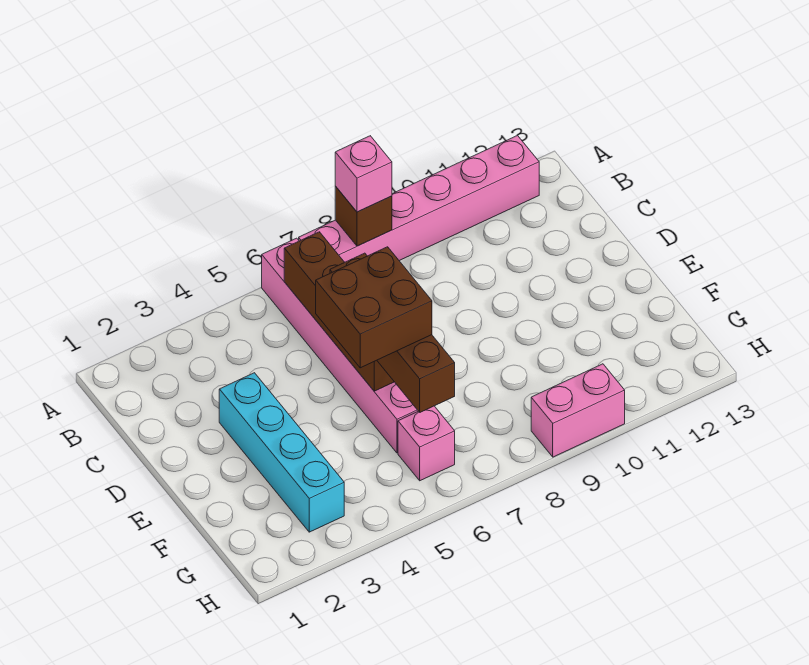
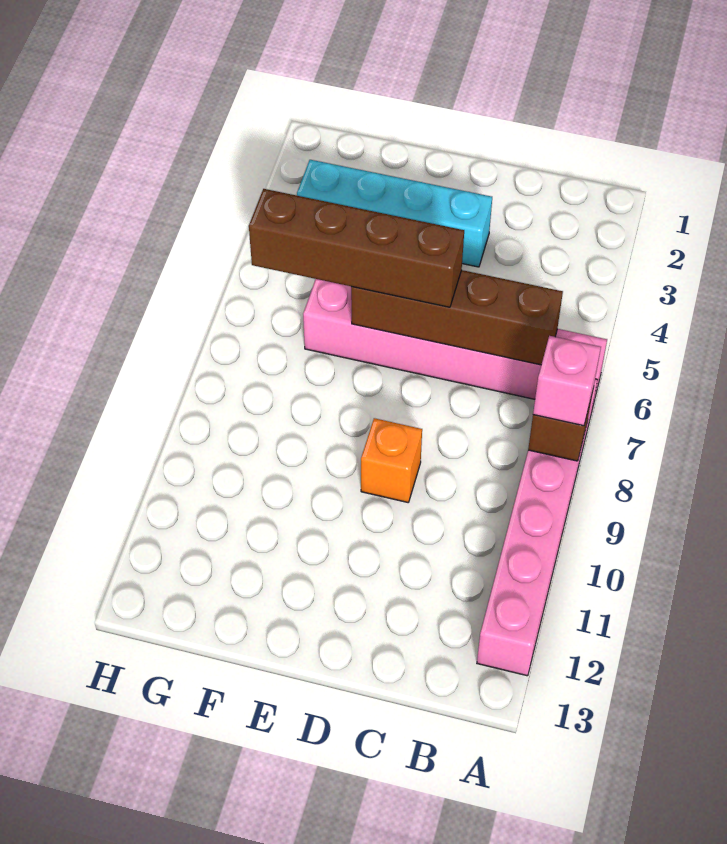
none -> orange brick D9 level 1
brown brick E5:F6 level 4 -> none
pink brick G6 level 1 -> none
pink brick H9:H10 level 1 -> none

